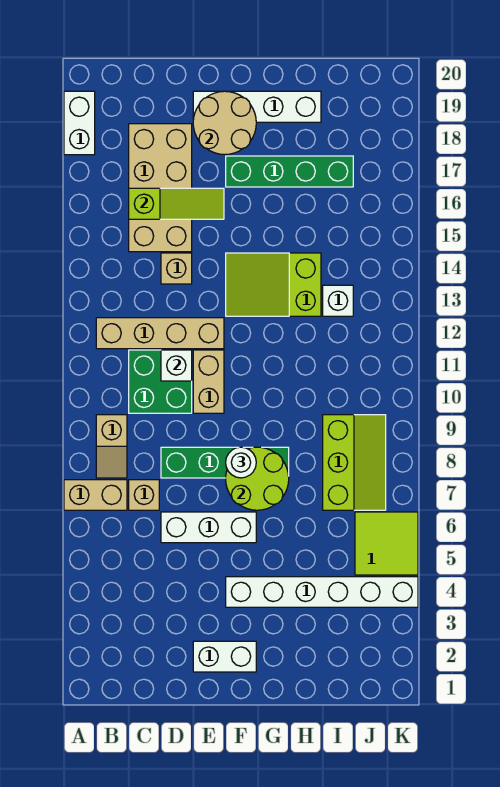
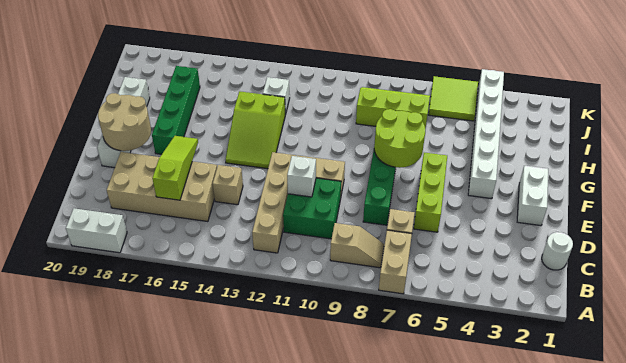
white brick D6:F6 level 1 -> lime brick D6:F6 level 1
white round brick F8 level 3 -> white round brick C1 level 1

